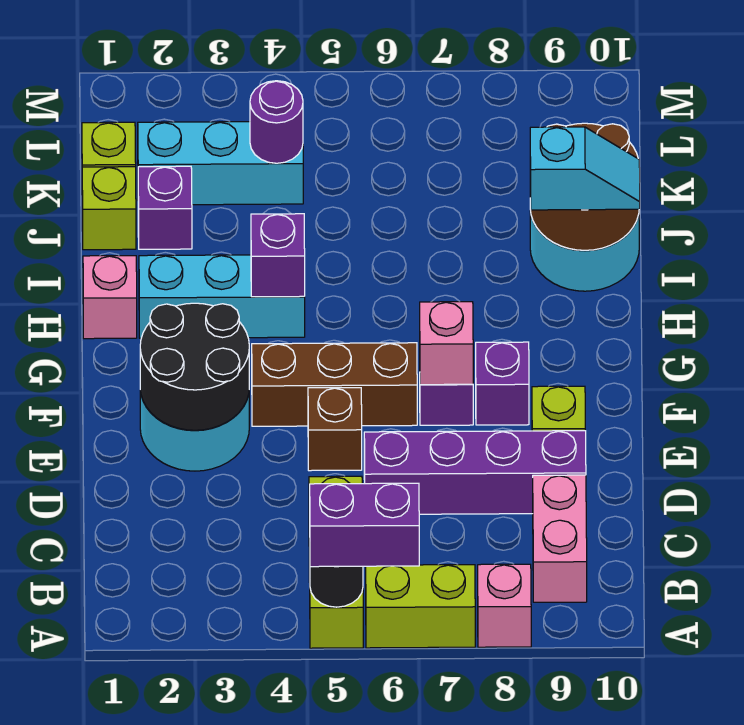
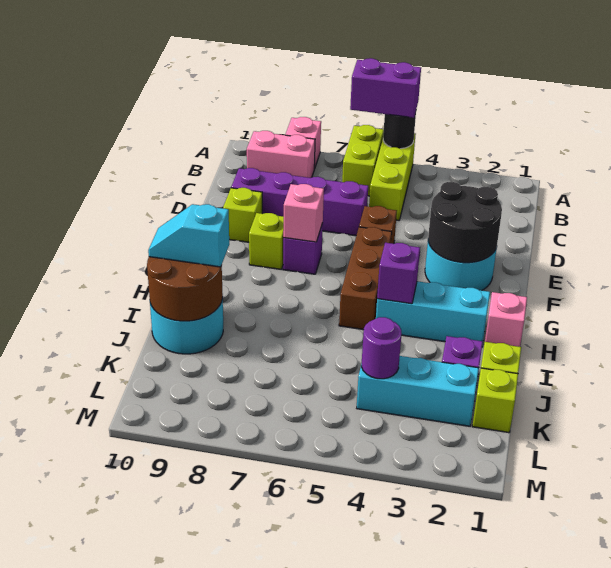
lime brick A6:A7 level 1 -> lime brick A6:B6 level 1
pink brick B9:C9 level 1 -> pink brick B8:B9 level 1
brown brick F4:F6 level 1 -> brown brick F5:H5 level 1
purple brick F8 level 1 -> lime brick F8 level 1

